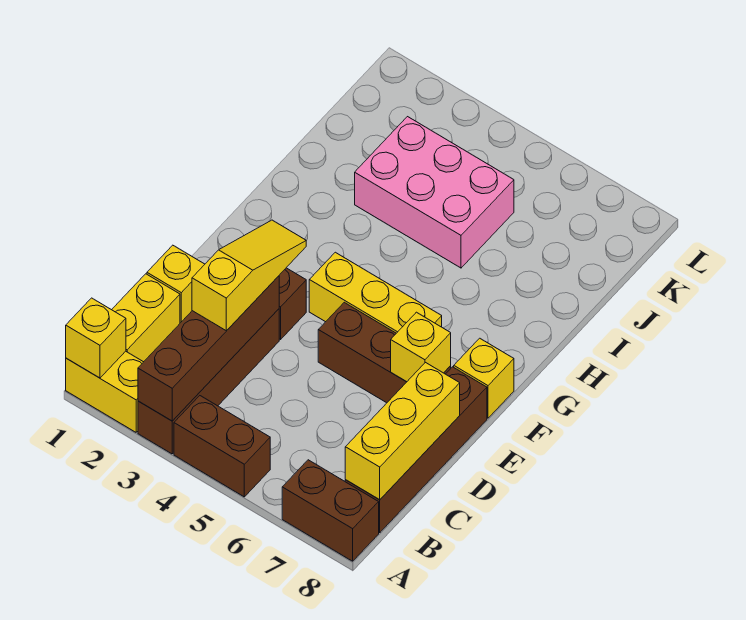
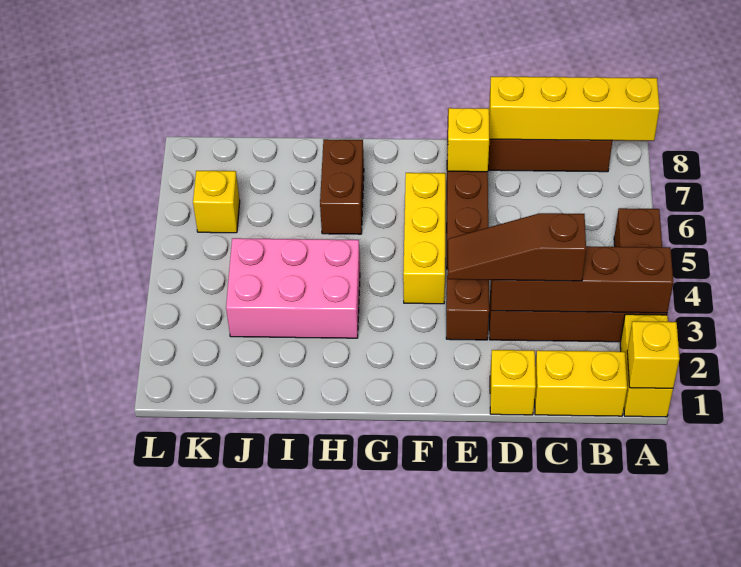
brown brick A7:A8 level 1 -> brown brick H6:H7 level 1
yellow brick B8:D8 level 2 -> yellow brick A8:D8 level 2
yellow slope C3:E3 level 3 top C -> brown slope C3:E3 level 3 top C
yellow brick F8 level 1 -> yellow brick K6 level 1
pink brick I3:J5 level 1 -> pink brick H3:J4 level 1

